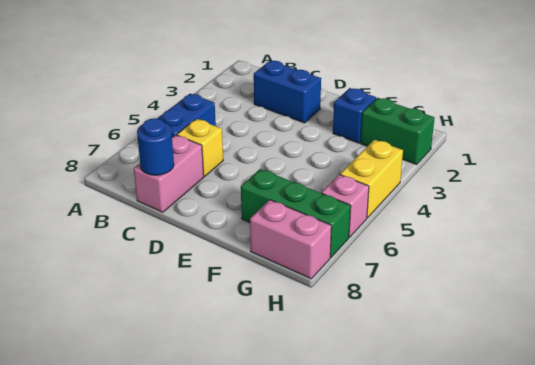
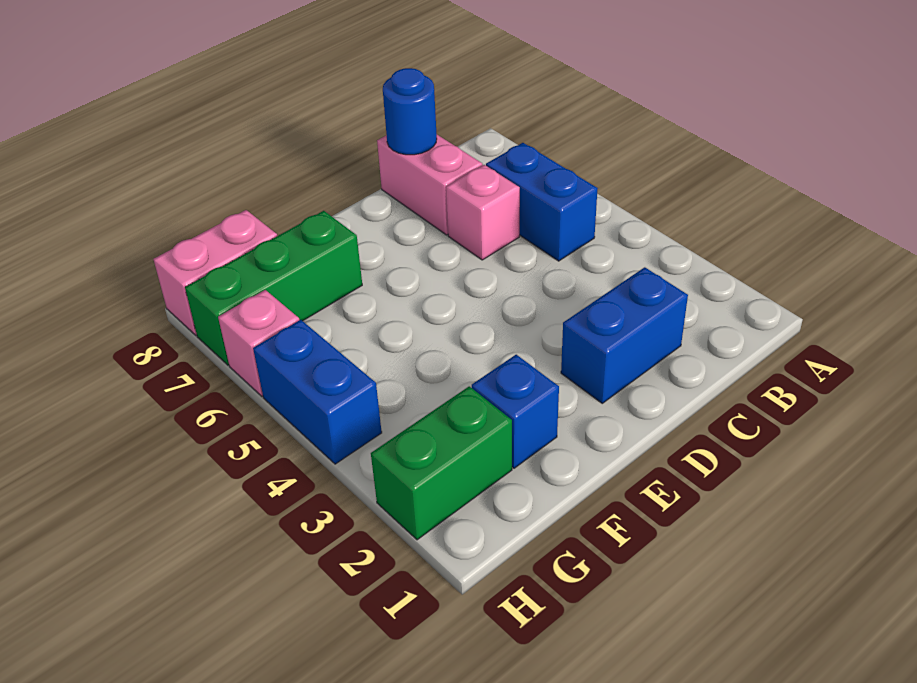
yellow brick C6 level 1 -> pink brick C6 level 1
yellow brick H4:H5 level 1 -> blue brick H4:H5 level 1

